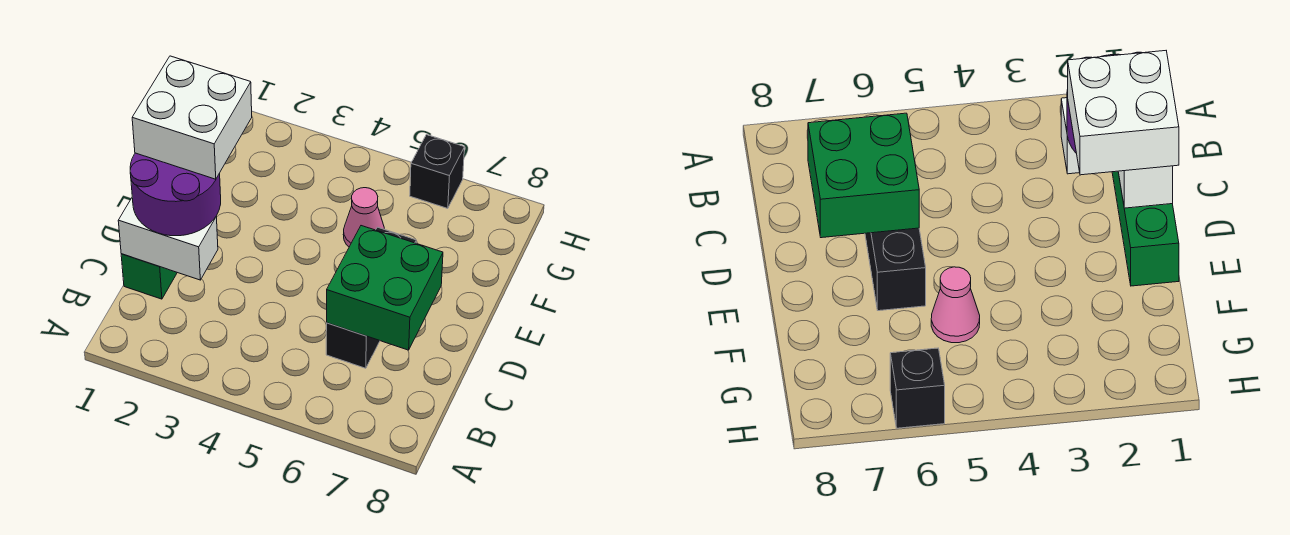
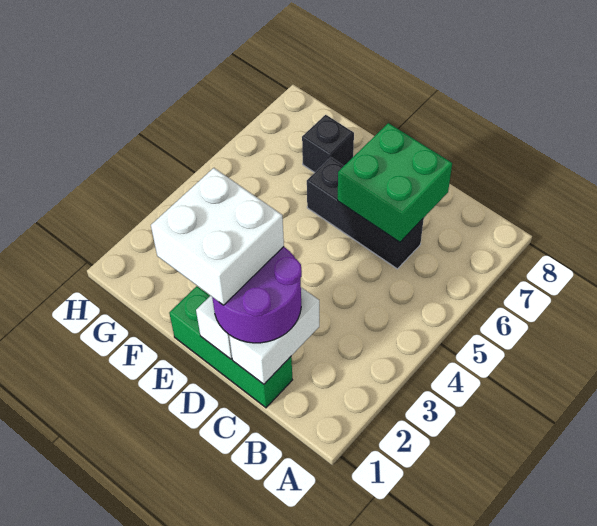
pink cone F5 level 1 -> none
black brick H6 level 1 -> black brick F7 level 1

